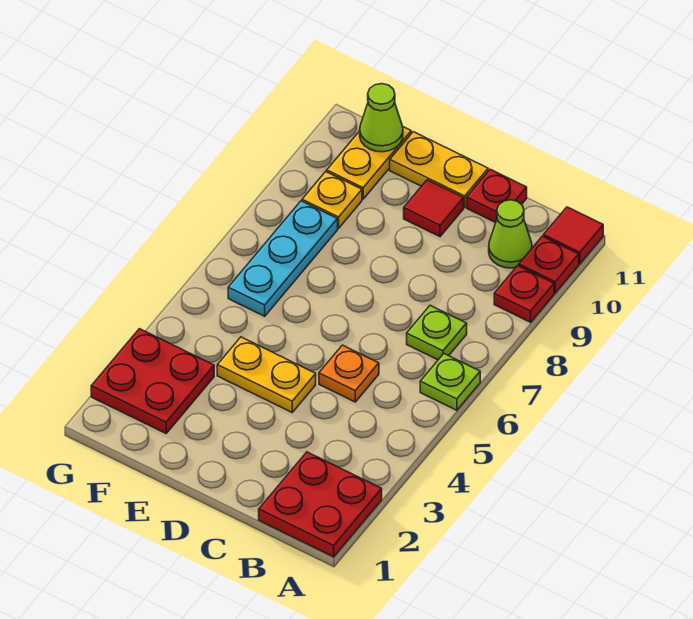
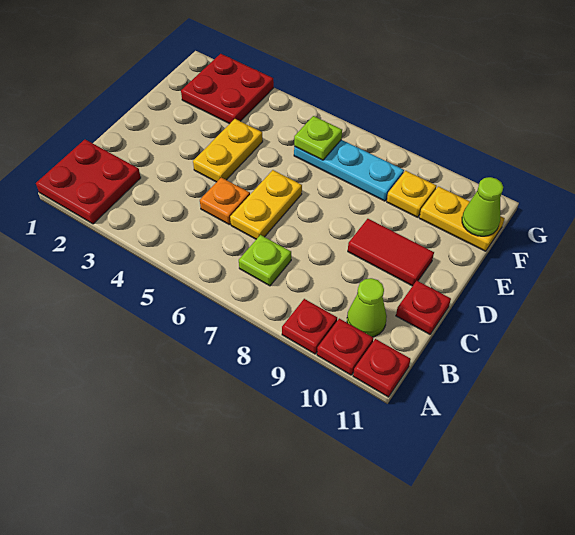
lime plate A6 level 1 -> lime plate F6 level 2
red tile A11 level 1 -> red plate A11 level 1
red tile D10 level 1 -> red tile D9:D10 level 1
yellow plate D11:E11 level 1 -> yellow plate C6:D6 level 1

